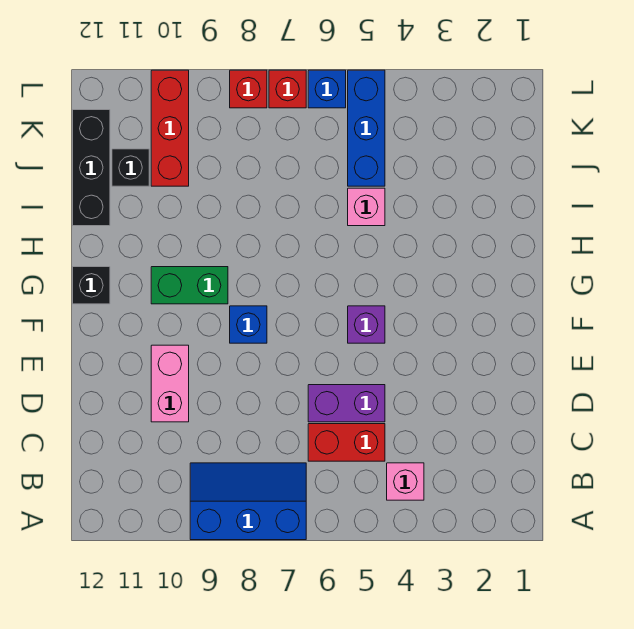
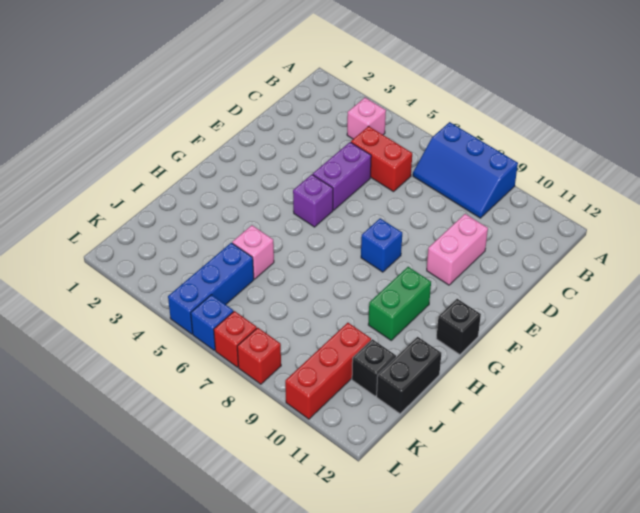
purple brick D5:D6 level 1 -> purple brick D5:E5 level 1
green brick G9:G10 level 1 -> green brick G10:H10 level 1
black brick I12:K12 level 1 -> black brick I12:J12 level 1

